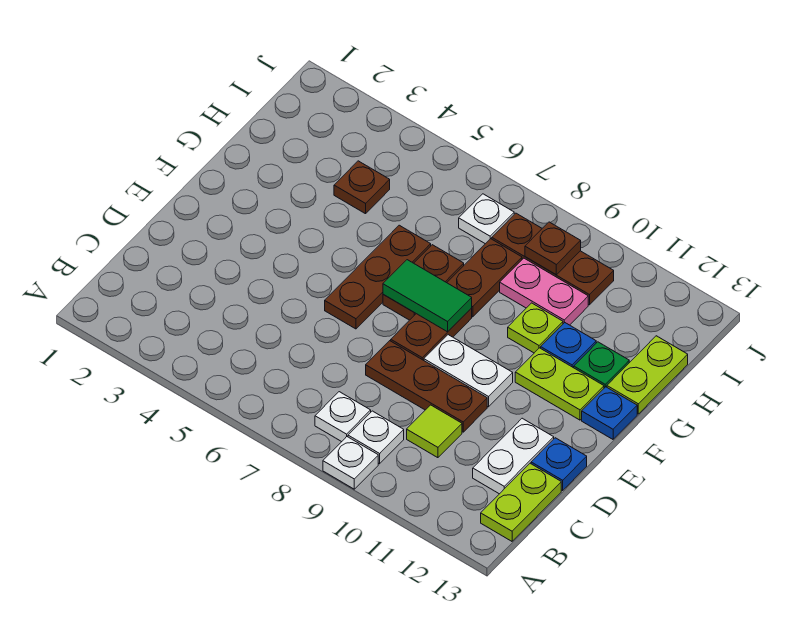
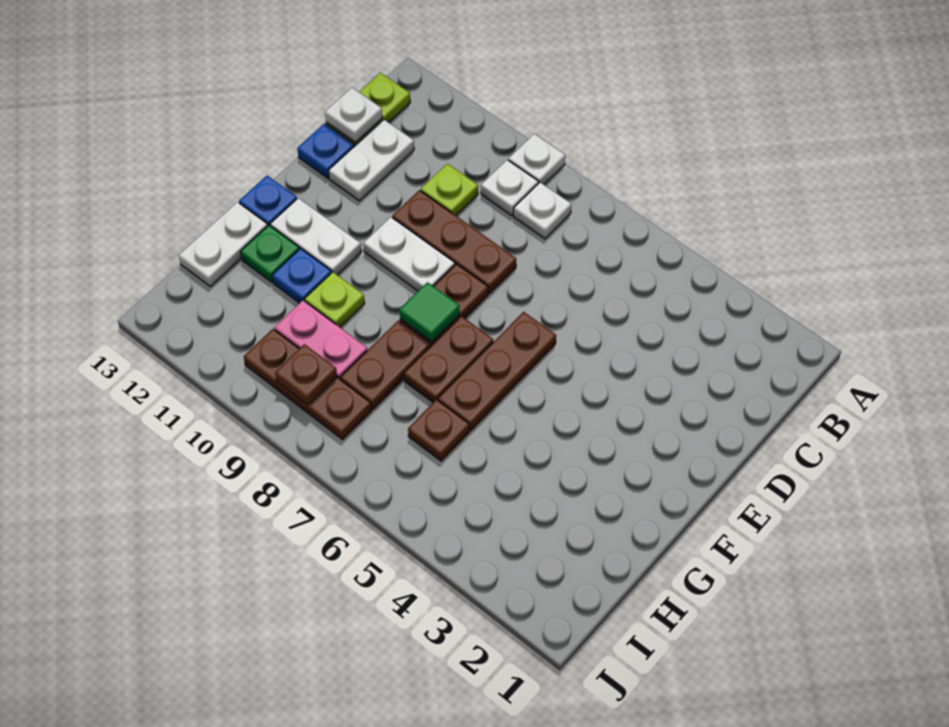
lime tile C10 level 1 -> lime plate C10 level 1
green tile F7:F8 level 2 -> green tile F8 level 2
lime plate F11:F12 level 1 -> white plate F11:F12 level 1
lime plate G13:H13 level 1 -> white plate G13:H13 level 1
brown plate H4 level 1 -> brown plate H6 level 1
white plate I7 level 1 -> white plate C13 level 2

